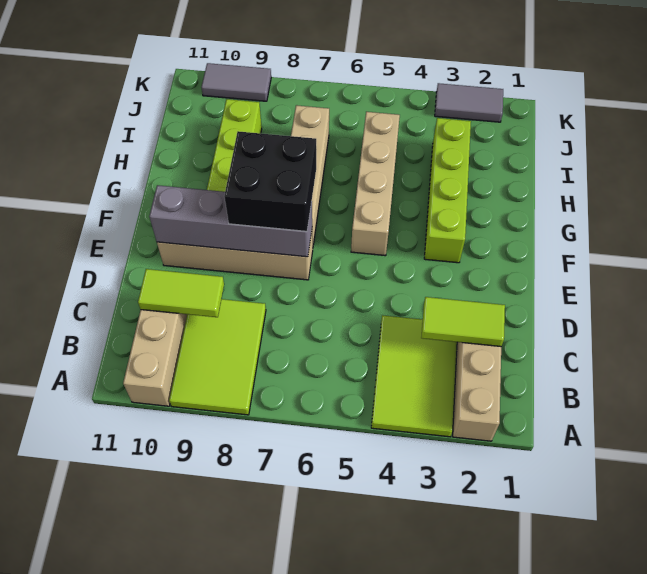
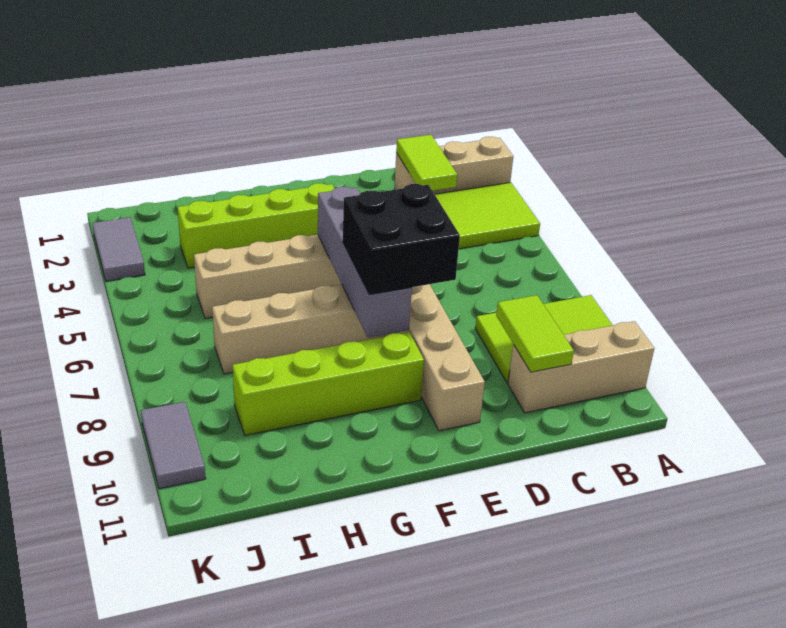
grey brick E7:E10 level 2 -> grey brick F5:F8 level 2

